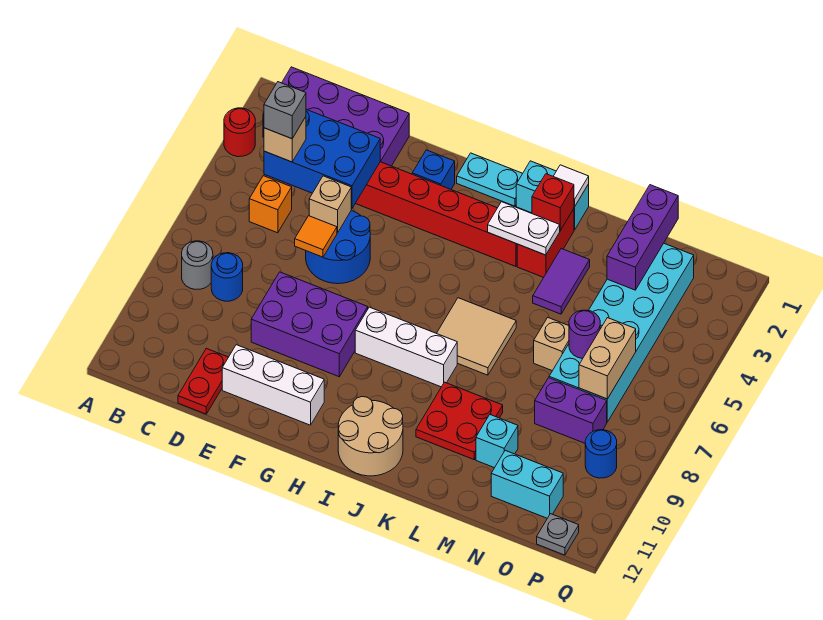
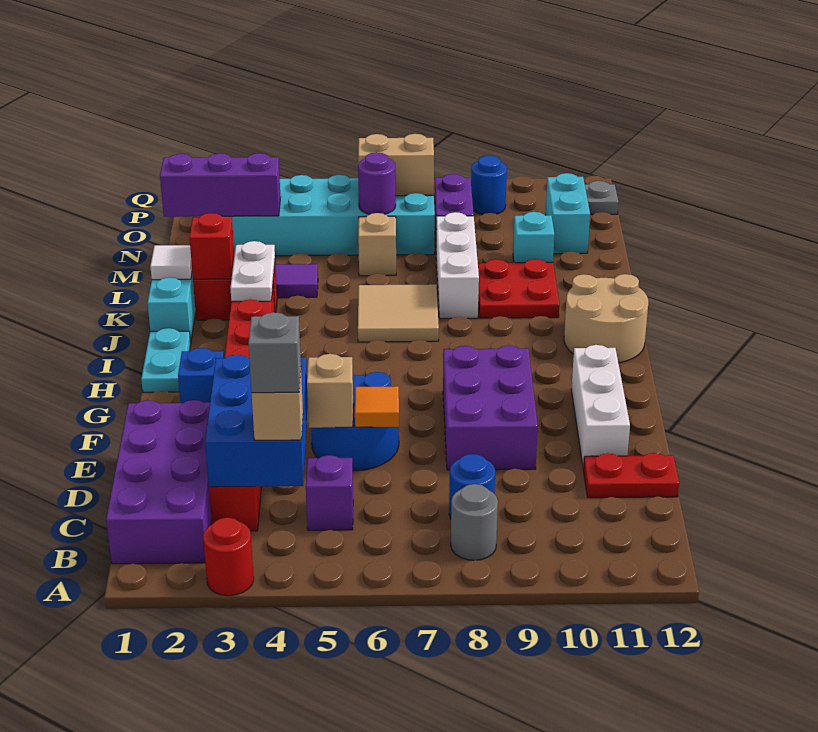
orange brick C5 level 1 -> purple brick C5 level 1
white brick H8:J8 level 1 -> white brick K8:M8 level 1

